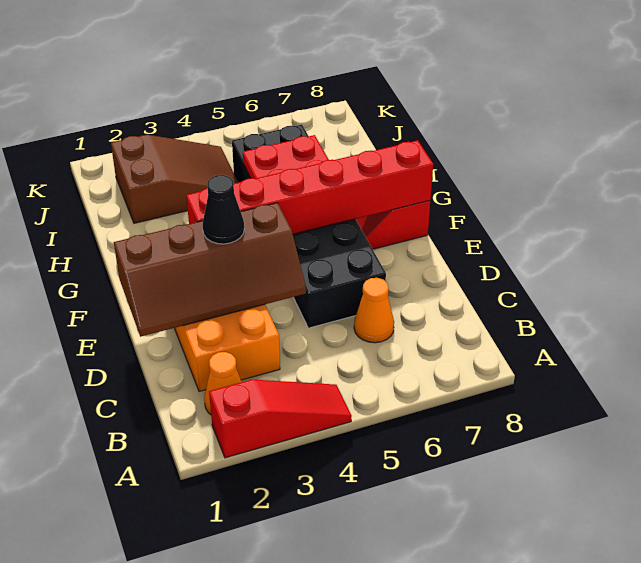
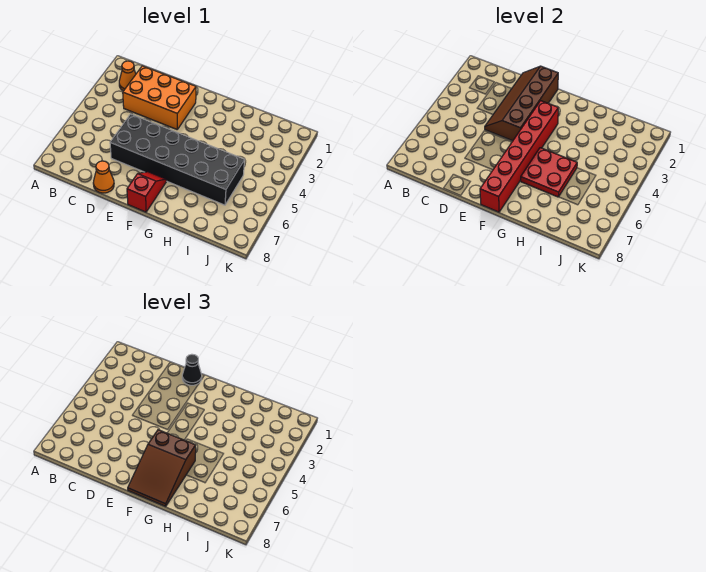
red slope A2:A4 level 1 top 2 -> none
orange cone C6 level 1 -> orange cone D8 level 1
black cone E3 level 3 -> black cone E1 level 3
brown slope I2:J4 level 1 top 2 -> brown slope F6:G8 level 3 top 6

